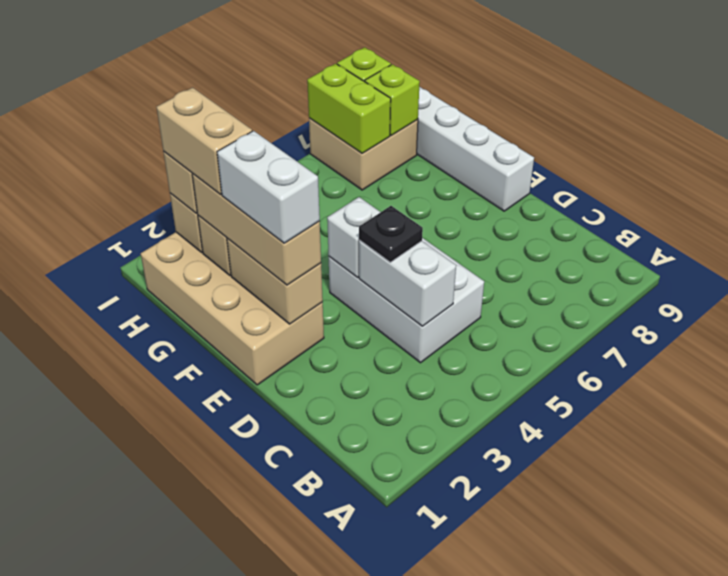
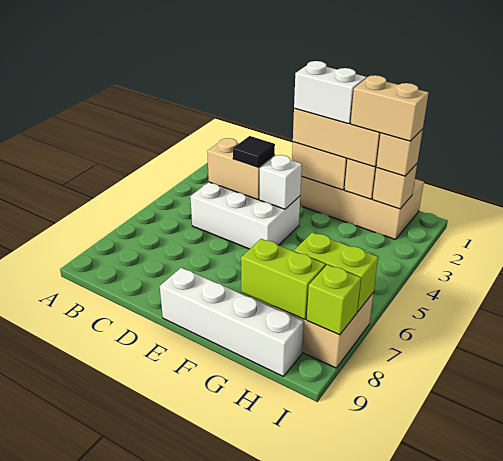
white brick C4:D4 level 2 -> tan brick C4:D4 level 2
black plate D4 level 3 -> black tile D4 level 3
lime brick H8 level 2 -> lime brick G8:H8 level 2

